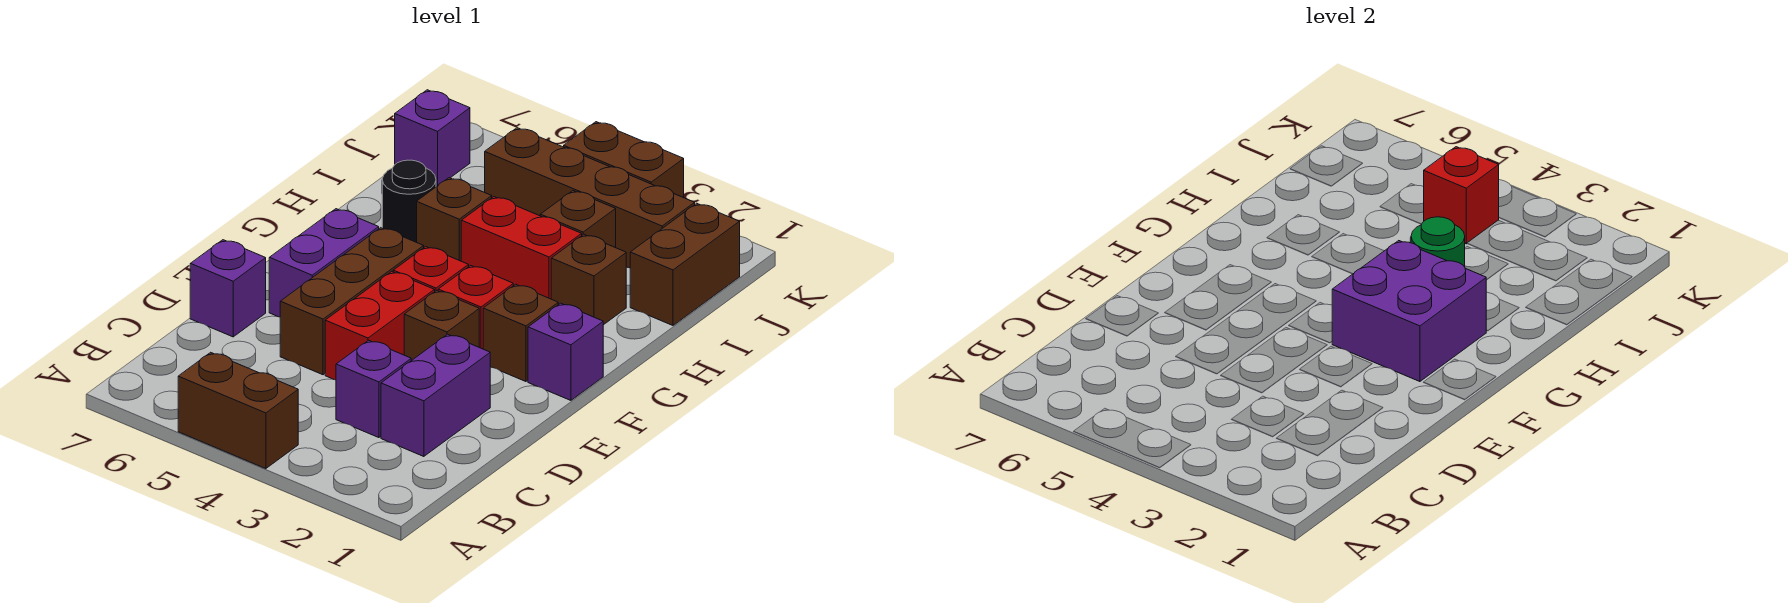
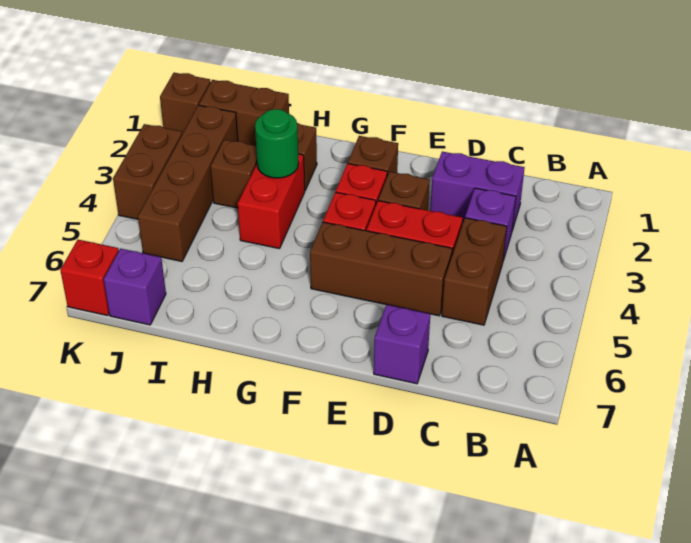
brown brick A4:A5 level 1 -> brown brick C4:C5 level 1
purple brick E6:F6 level 1 -> none
purple brick F1 level 1 -> none
purple brick F2:G3 level 2 -> none
brown brick H5 level 1 -> brown brick K1 level 1
black round brick H6 level 1 -> none
red brick J4 level 2 -> red brick K7 level 1

